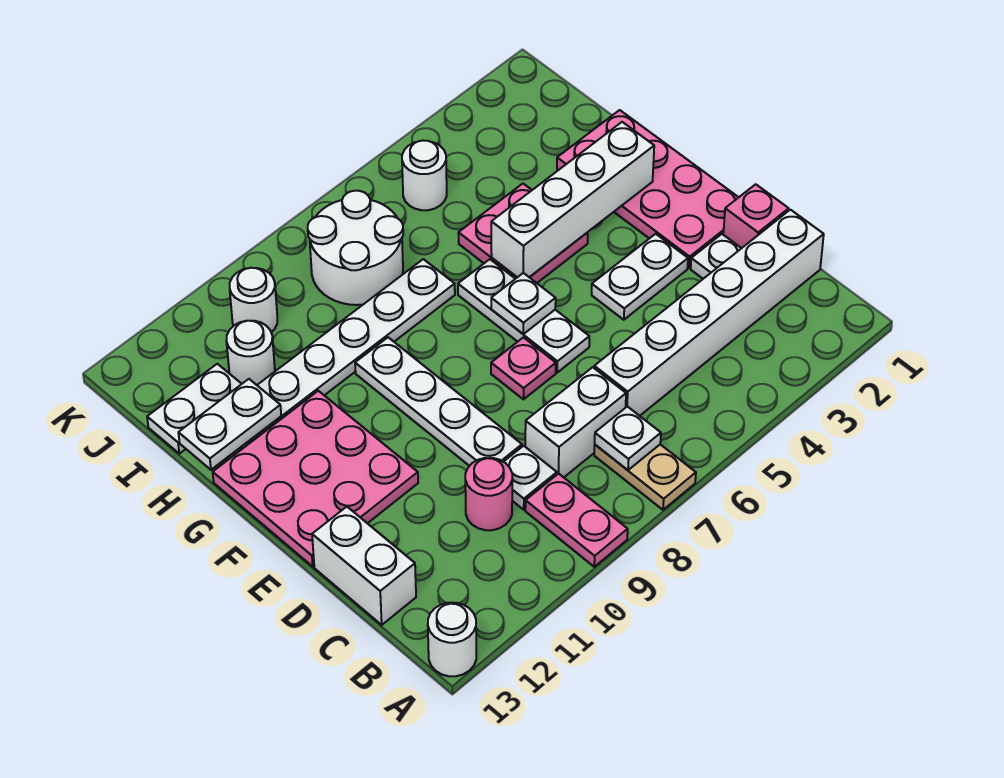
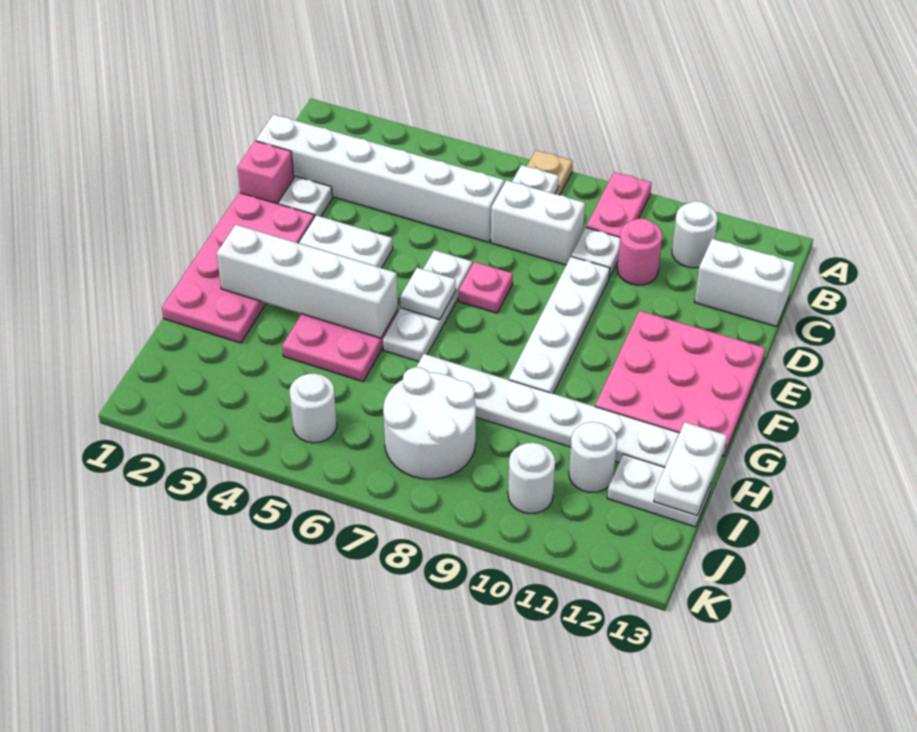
white round brick A13 level 1 -> white round brick B11 level 1
white brick C13:D13 level 1 -> white brick C12:C13 level 1
white plate H12:H13 level 2 -> white plate H13:I13 level 2

